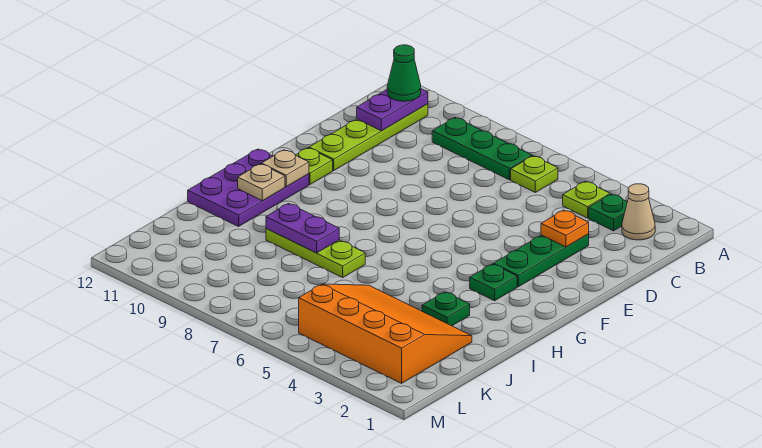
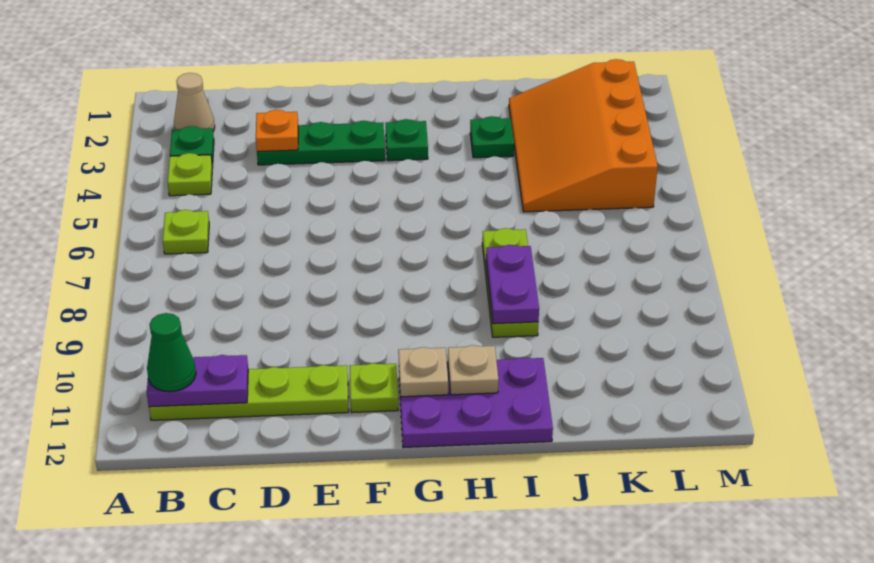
green plate B7:B9 level 1 -> none

